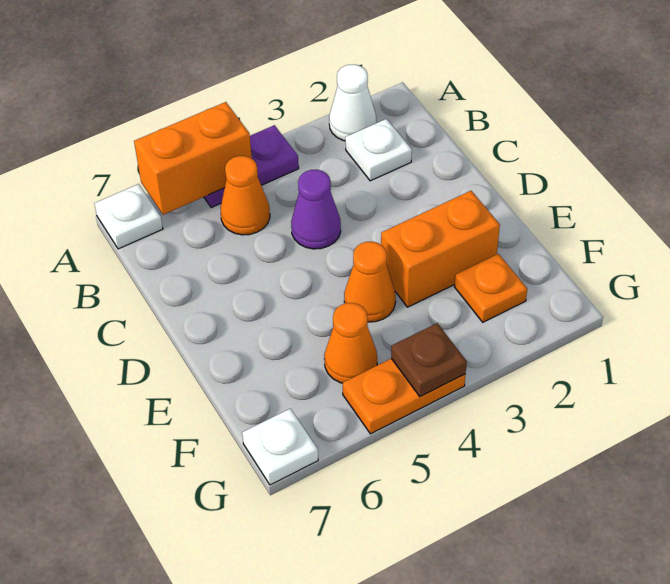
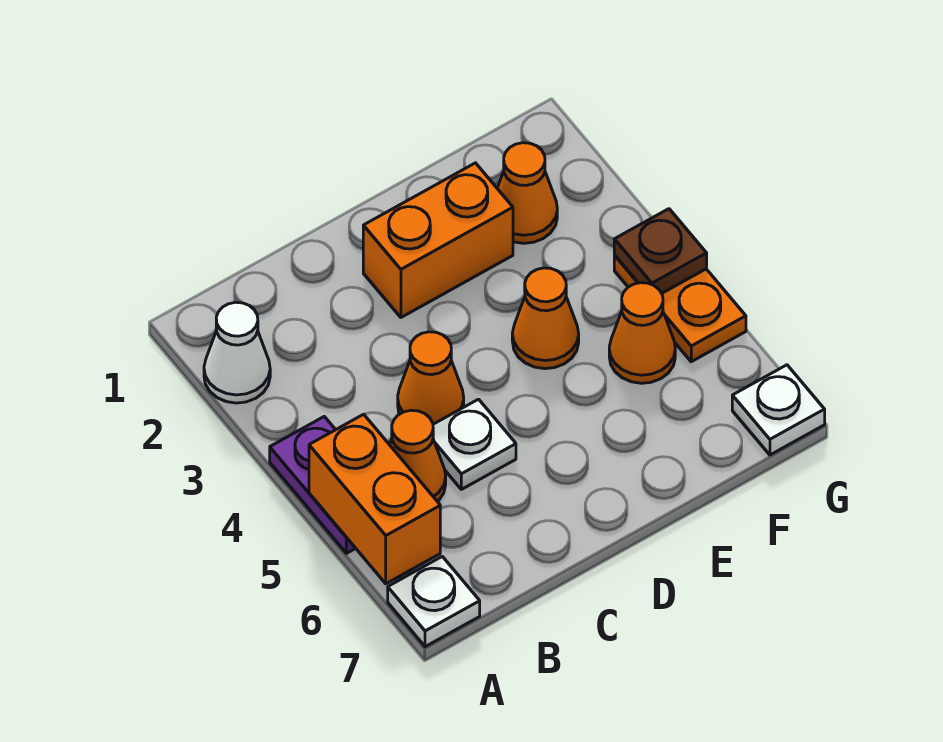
white plate B2 level 1 -> white plate C5 level 1
purple cone C4 level 1 -> orange cone C4 level 1
orange brick E2:E3 level 1 -> orange brick D2:E2 level 1
orange plate F2 level 1 -> orange cone F2 level 1

